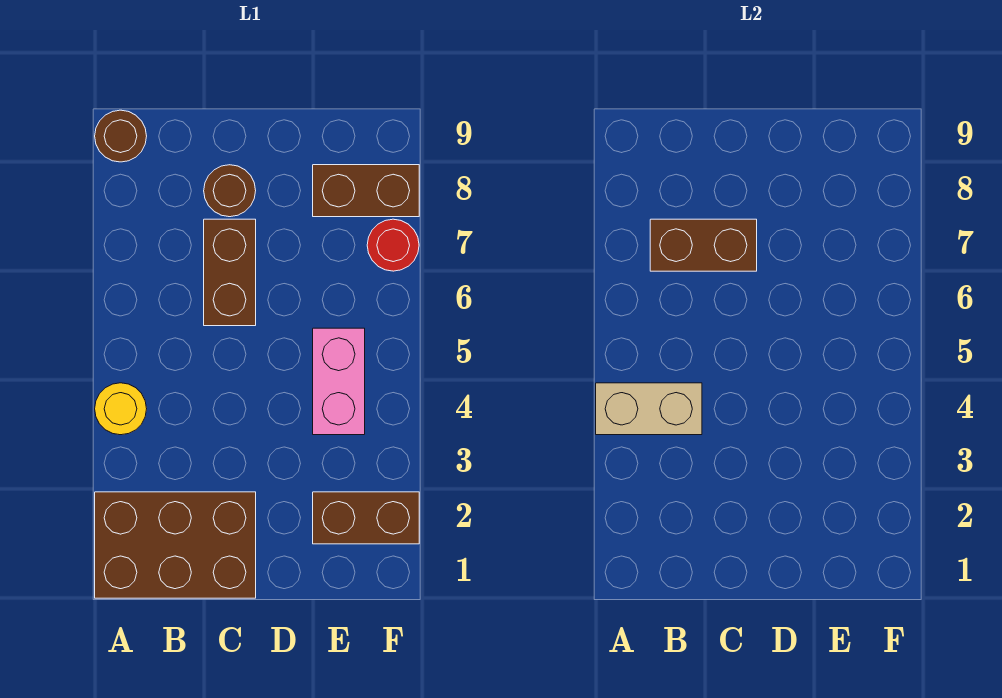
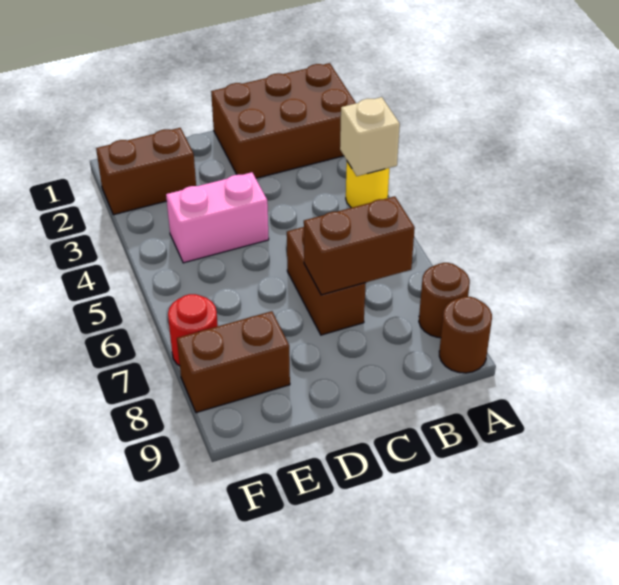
tan brick A4:B4 level 2 -> tan brick A4 level 2
brown round brick C8 level 1 -> brown round brick A8 level 1
pink brick E4:E5 level 1 -> pink brick D4:E4 level 1

